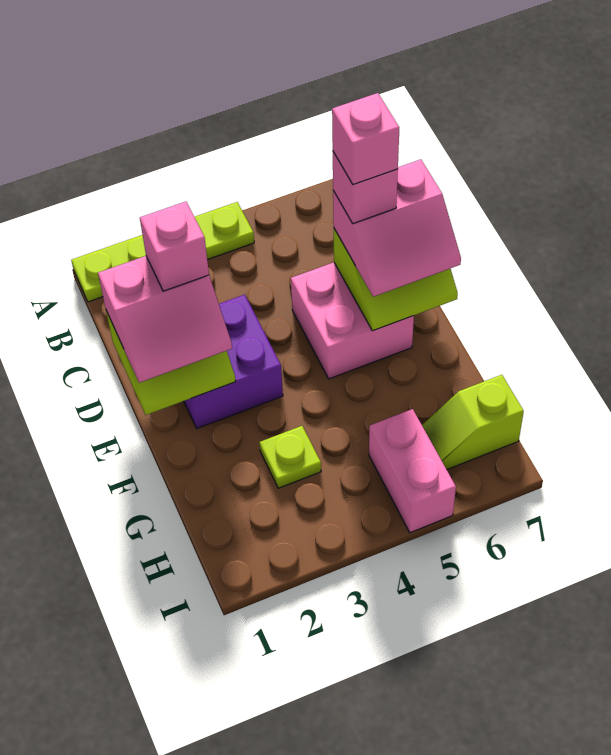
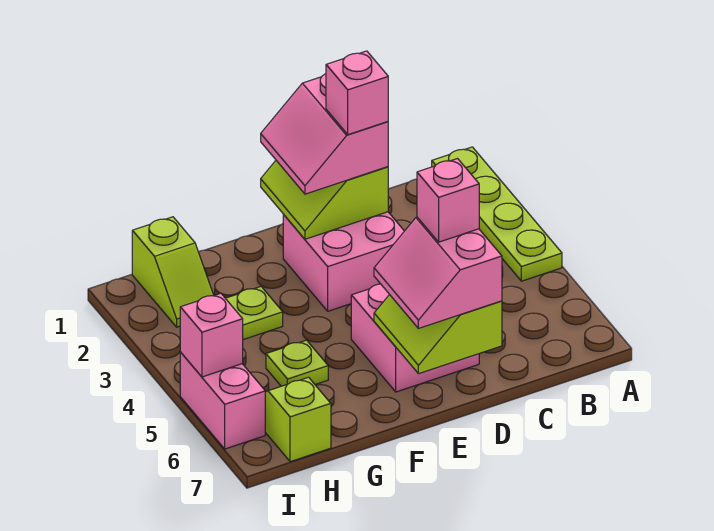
purple brick D2:E3 level 1 -> pink brick D2:E3 level 1
pink brick D6 level 5 -> pink brick I5 level 2
none -> lime plate G5 level 1
none -> lime slope H1:H2 level 1 top 1
pink brick H5:I5 level 1 -> pink brick I5:I6 level 1

